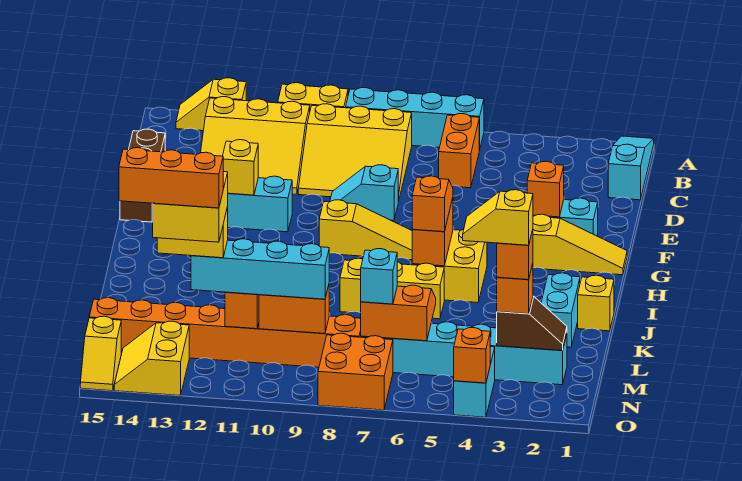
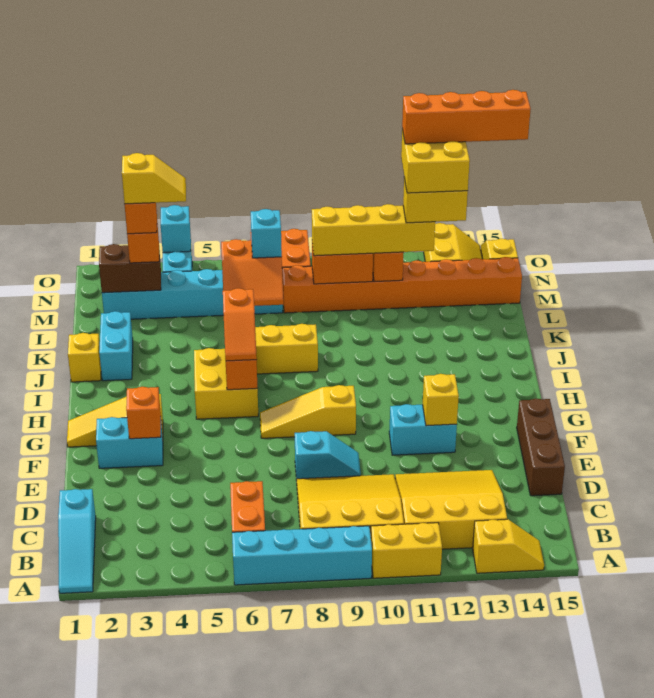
brown slope M2:M3 level 2 top 3 -> brown brick M2:M3 level 2
cyan brick M9:M12 level 3 -> yellow brick M9:M12 level 3
orange brick N12:N14 level 6 -> orange brick N12:N15 level 6
orange brick O4 level 2 -> cyan brick O4 level 2

